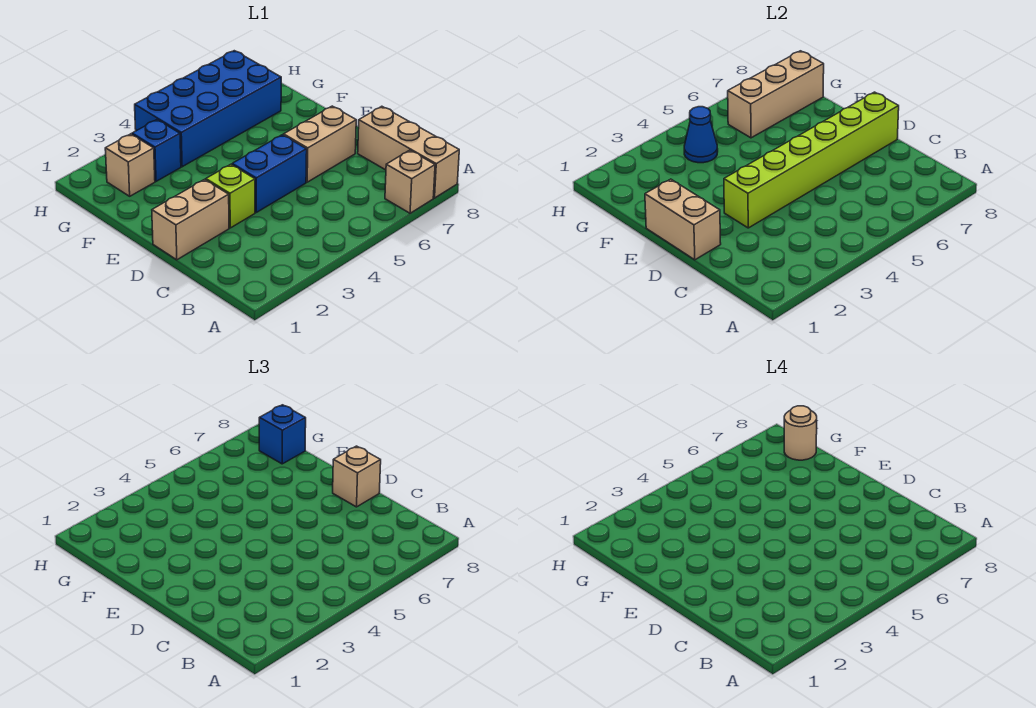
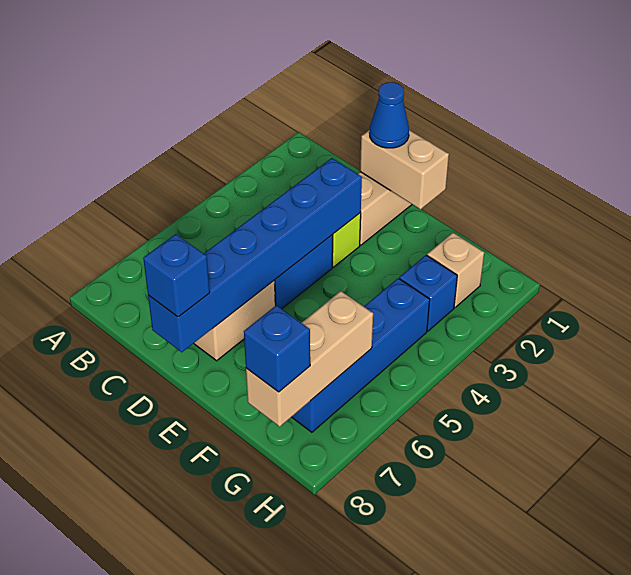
tan brick A7 level 1 -> none
tan brick A8:C8 level 1 -> none
lime brick D3:D8 level 2 -> blue brick D3:D8 level 2
tan brick D8 level 3 -> blue brick D8 level 3
blue brick G4:H7 level 1 -> blue brick G4:G7 level 1
blue cone G4 level 2 -> blue cone D1 level 3
tan round brick G8 level 4 -> none

